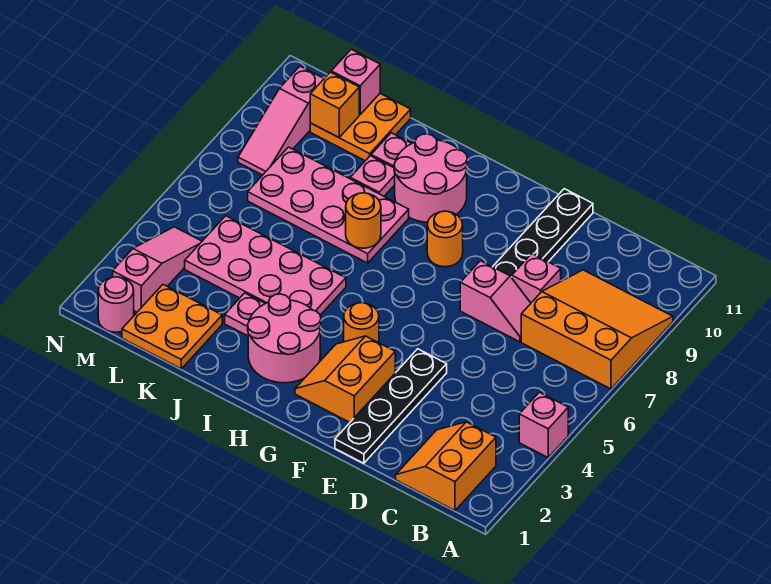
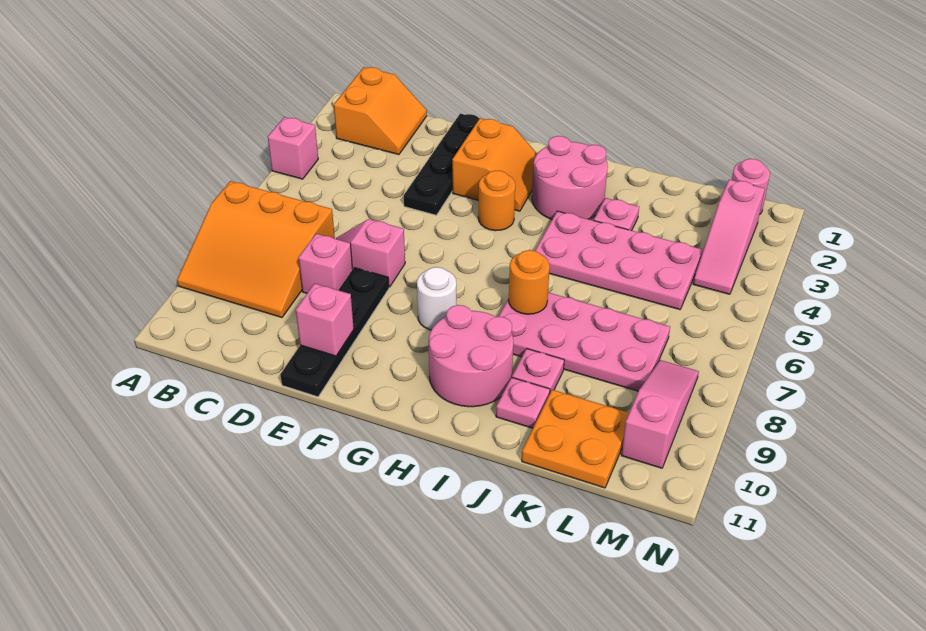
orange round brick G8 level 1 -> white round brick G8 level 1
orange plate K1:L2 level 1 -> none
orange brick L10 level 2 -> none
pink brick L11 level 2 -> pink brick E10 level 2

